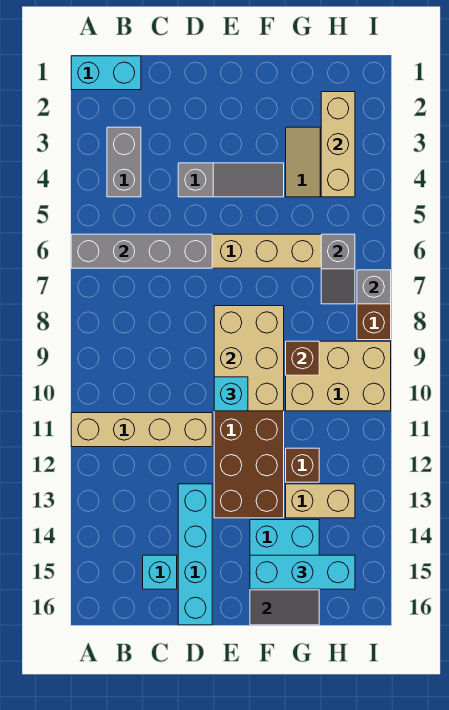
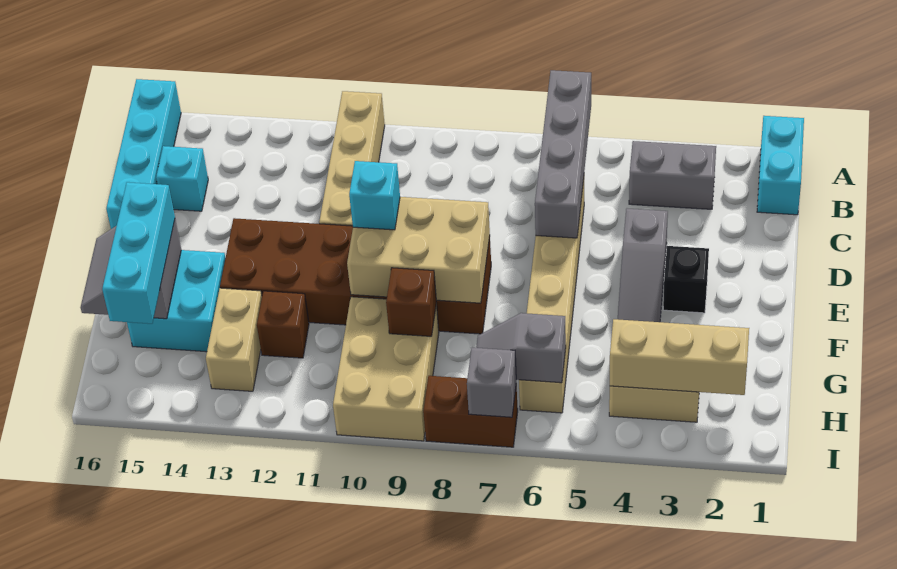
cyan brick D13:D16 level 1 -> cyan brick A16:D16 level 1
none -> black brick E3 level 1

